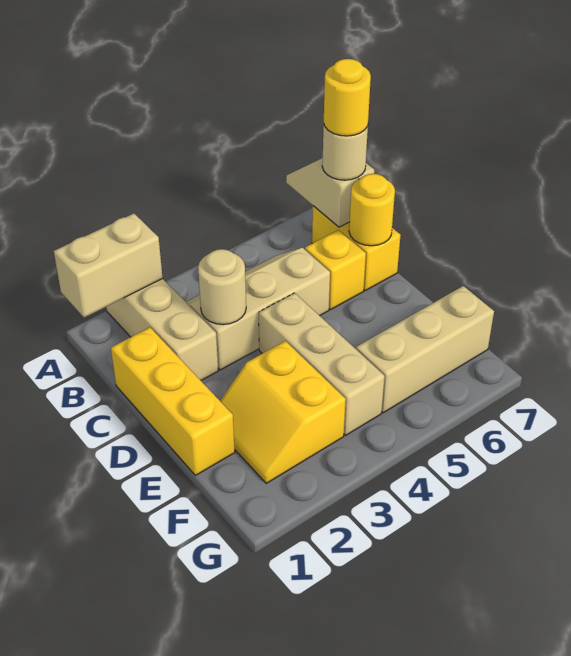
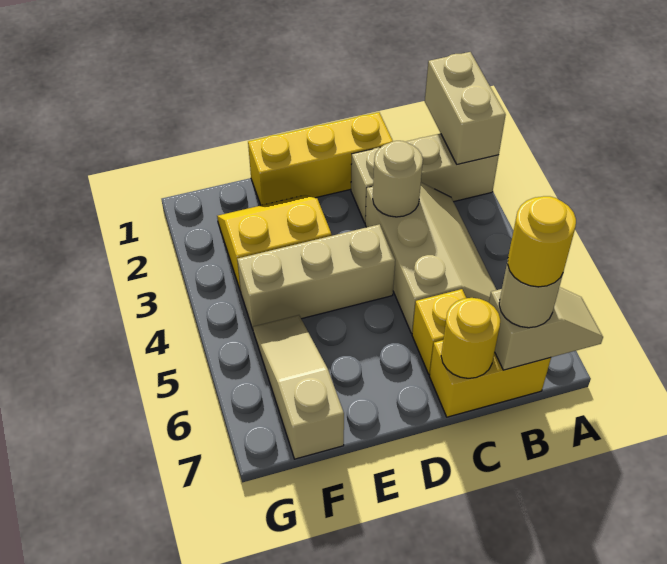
tan brick F5:F7 level 1 -> tan slope F5:F7 level 1 top 7

